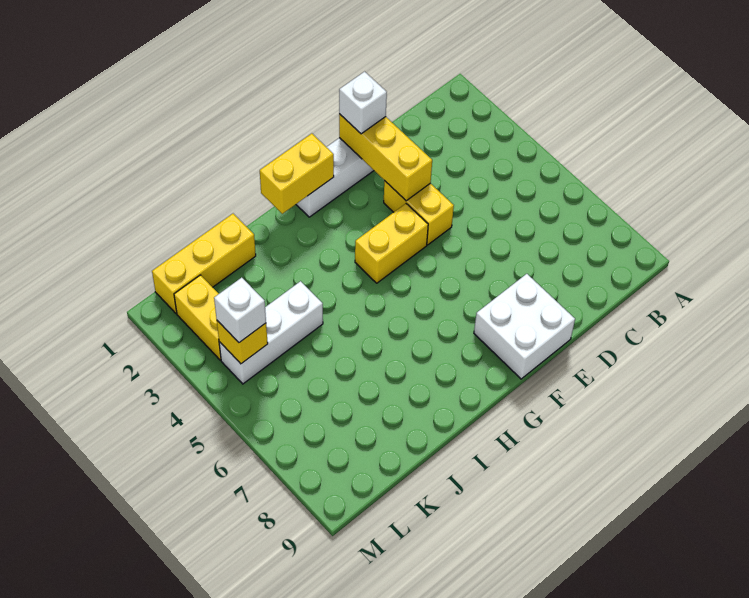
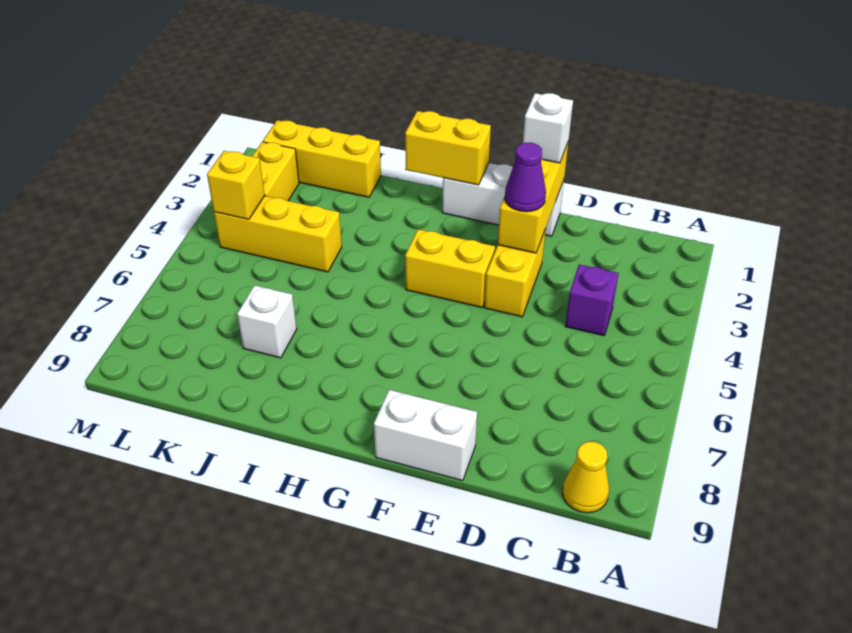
none -> yellow cone B9 level 1
none -> purple brick C4 level 1
none -> purple cone E3 level 3
white brick E8:F9 level 1 -> white brick E9:F9 level 1
white brick J4:L4 level 1 -> yellow brick J4:L4 level 1
white brick L4 level 3 -> white brick J7 level 1

